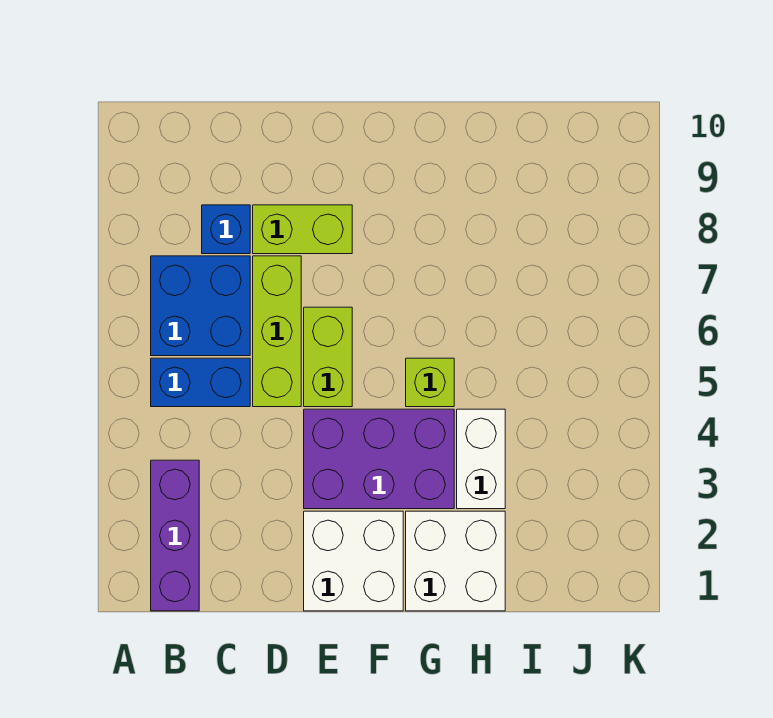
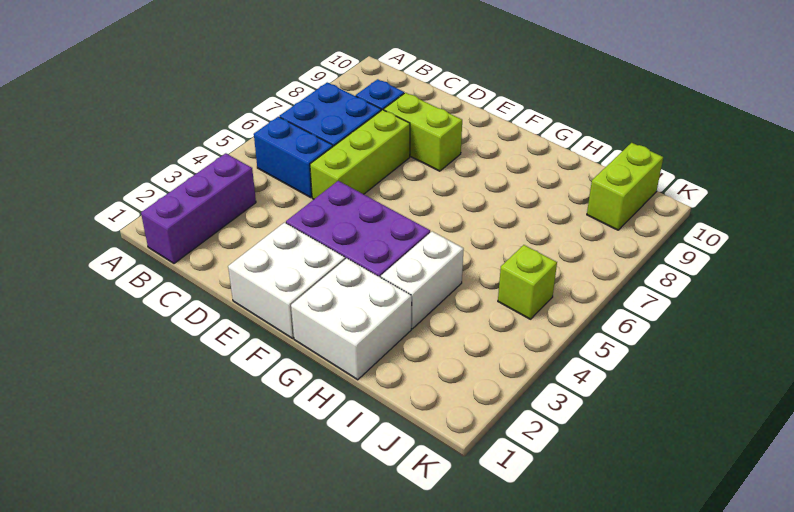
lime brick E5:E6 level 1 -> lime brick J9:J10 level 1
lime brick G5 level 1 -> lime brick J5 level 1

